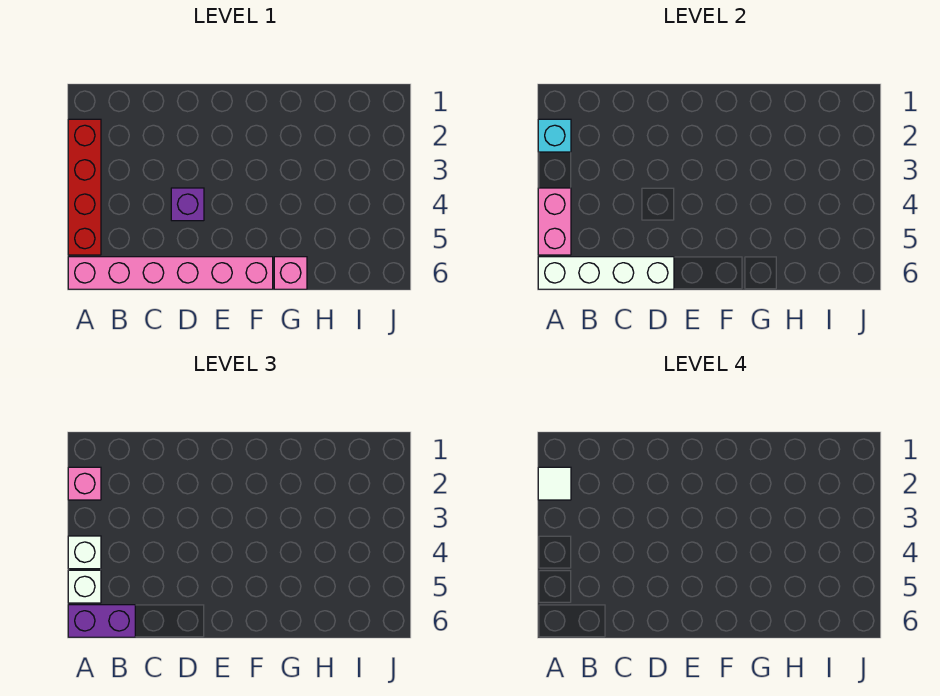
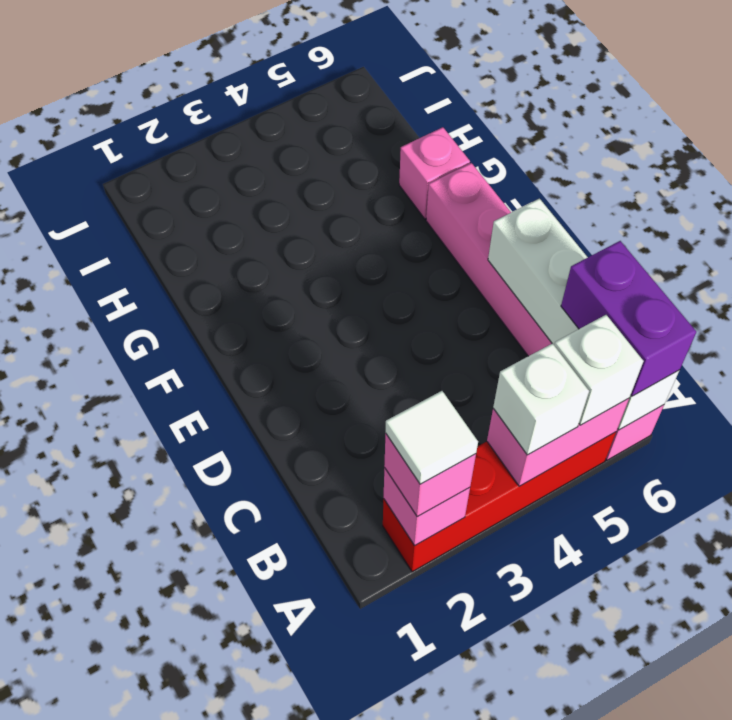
cyan brick A2 level 2 -> pink brick A2 level 2
purple brick D4 level 1 -> none

